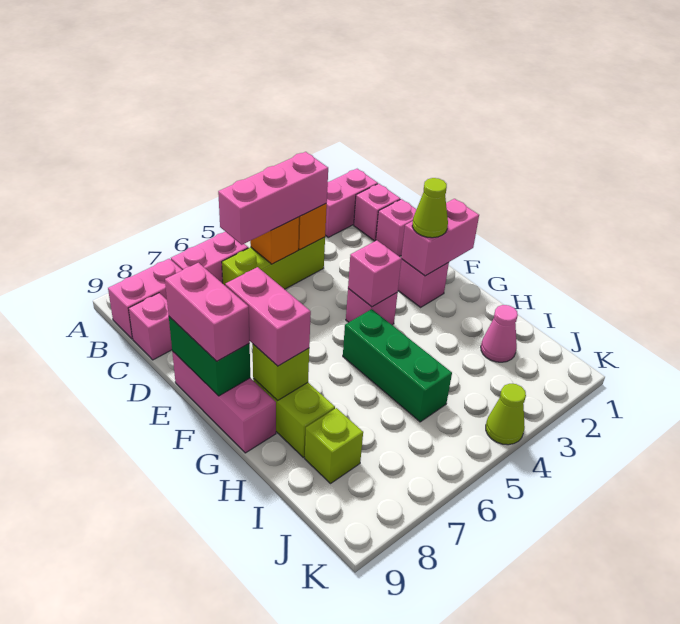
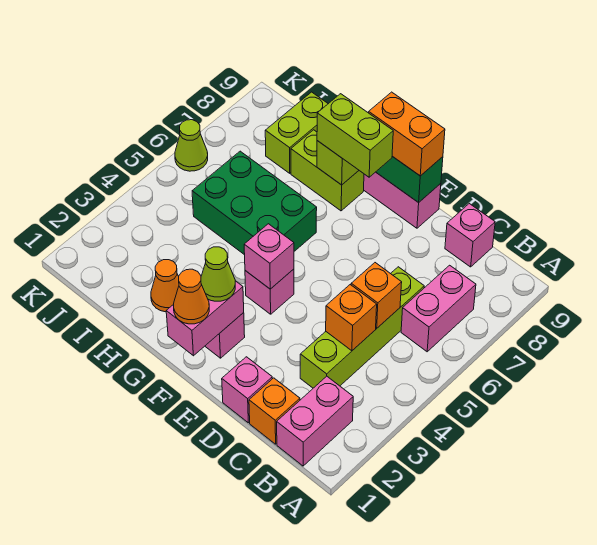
pink brick B8:B9 level 1 -> none
pink brick C1 level 1 -> orange brick C1 level 1
lime brick C4:C6 level 1 -> lime brick C3:C6 level 1
pink brick C4:C6 level 3 -> none
pink brick E9:F9 level 3 -> orange brick E9:F9 level 3
none -> orange cone F1 level 3
pink brick F8:G8 level 3 -> lime brick F8:G8 level 3
green brick G5:I5 level 1 -> green brick G5:I6 level 1
none -> orange cone H2 level 1
pink cone I2 level 1 -> none
lime brick I8 level 1 -> lime brick I8:I9 level 1
lime cone K4 level 1 -> lime cone K6 level 1

